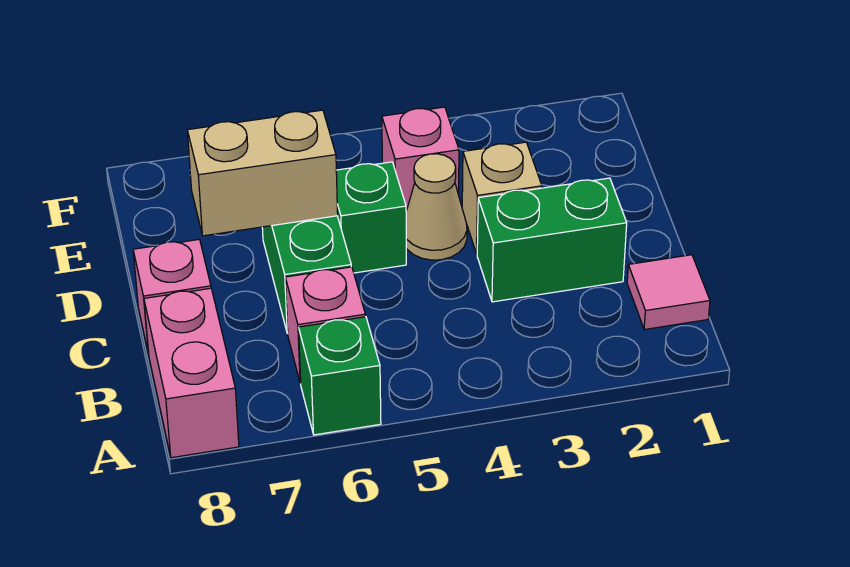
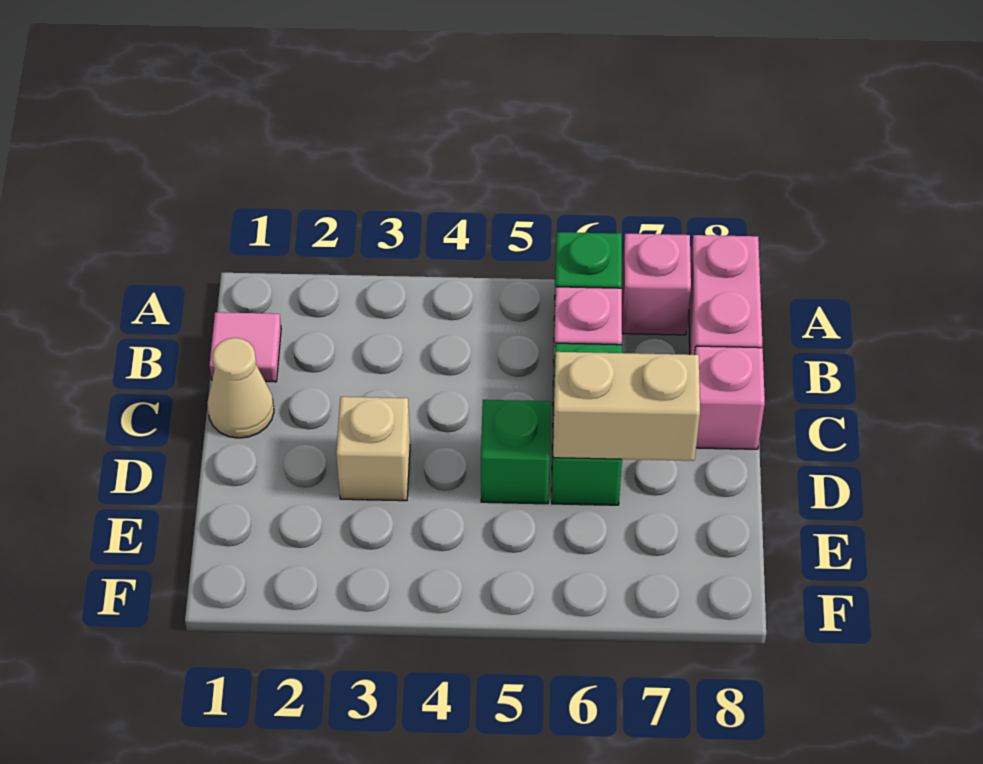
green brick C2:C3 level 1 -> none
tan cone D4 level 1 -> tan cone C1 level 1
pink brick E4 level 1 -> pink brick A7 level 1

